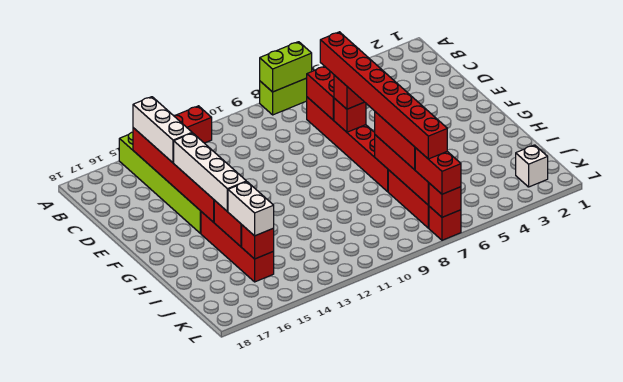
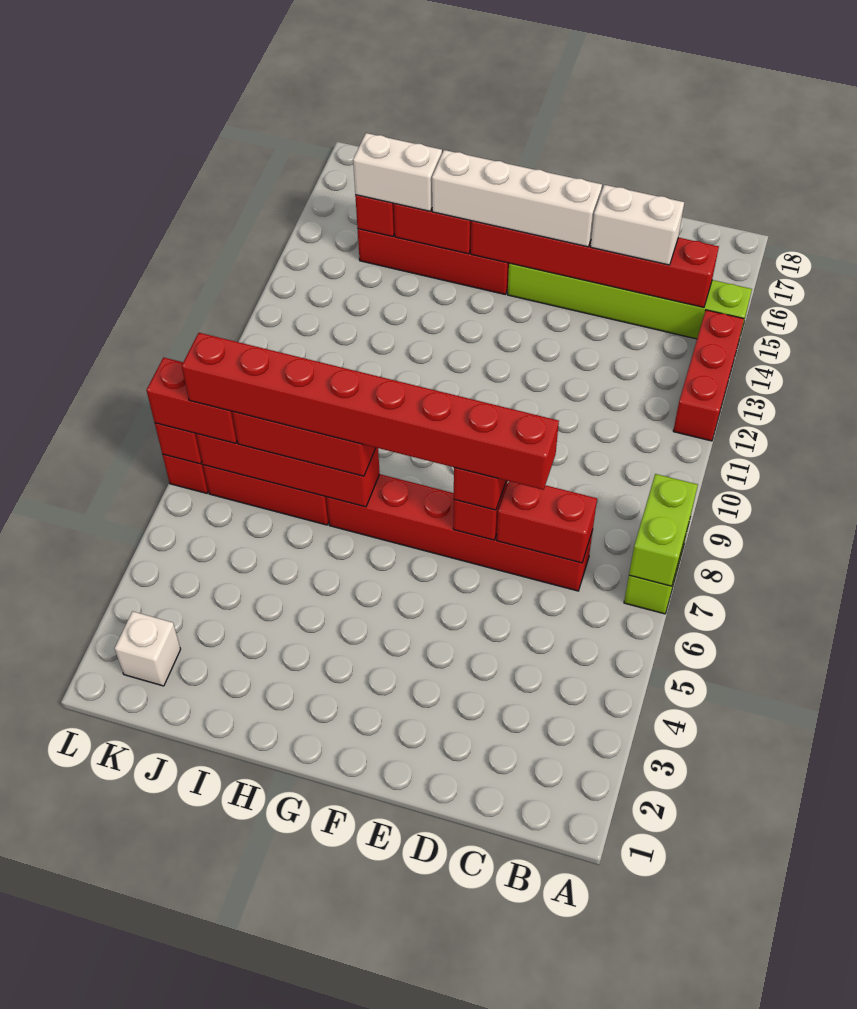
white brick B15:D15 level 3 -> white brick C15:D15 level 3

